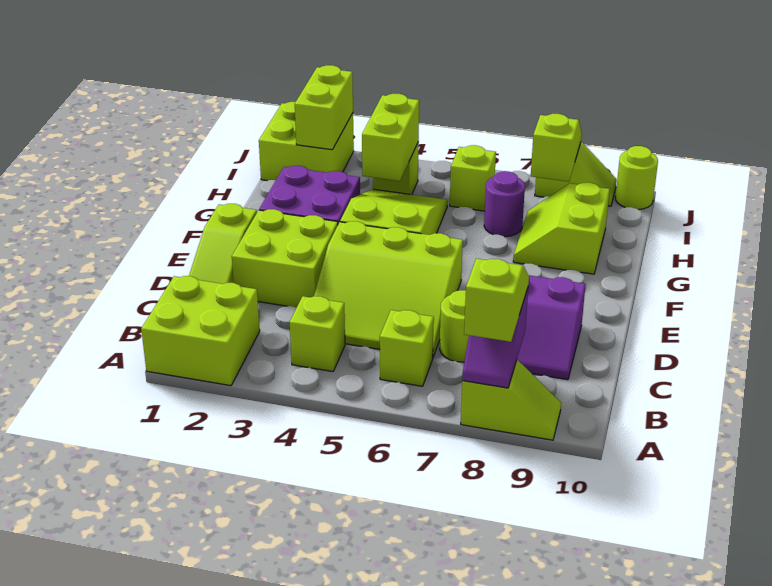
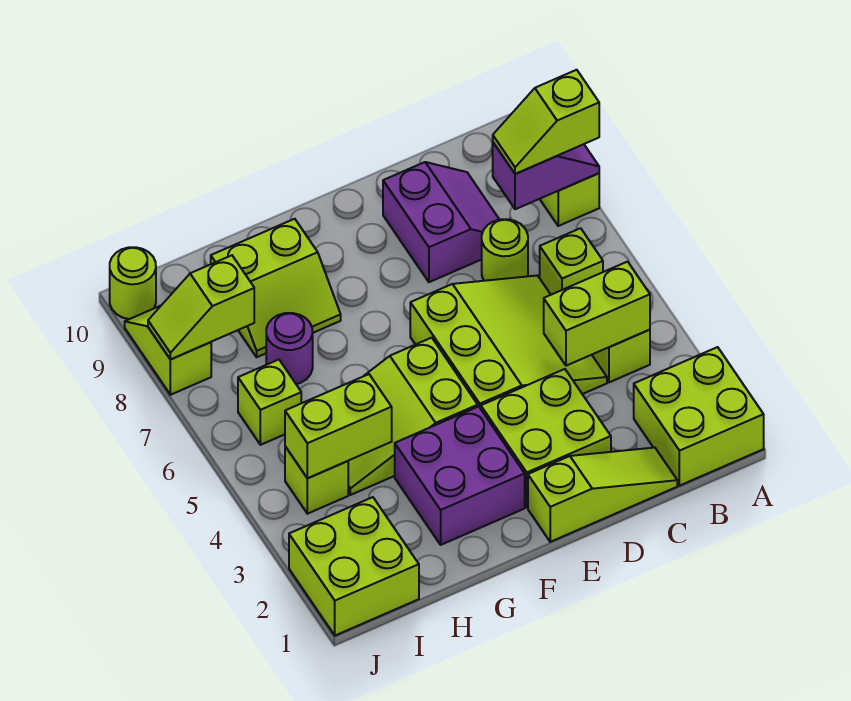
lime brick I2:J2 level 2 -> lime brick B4:C4 level 2

